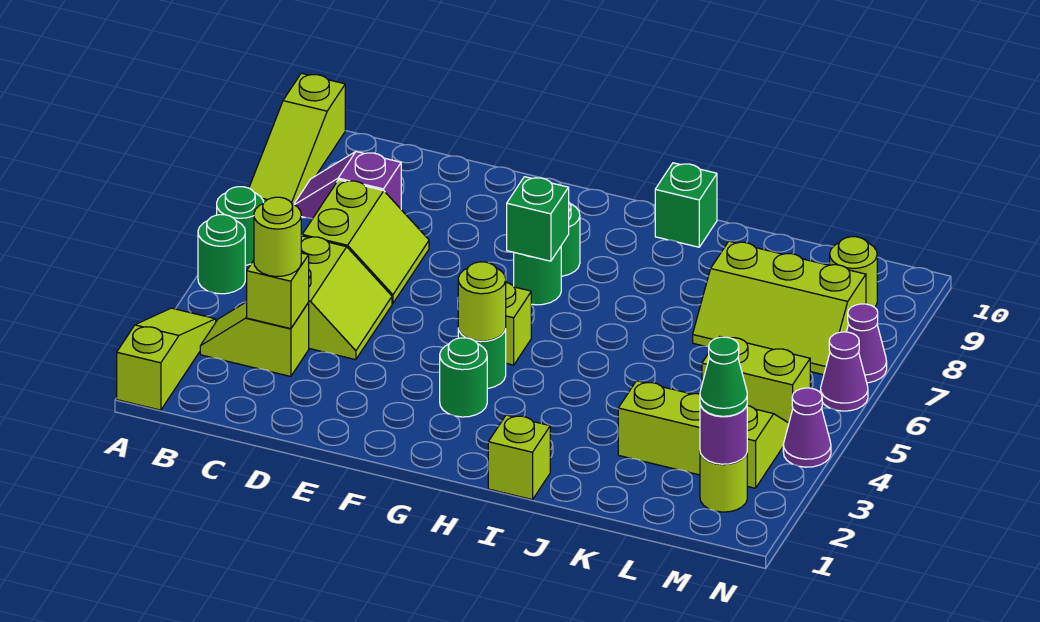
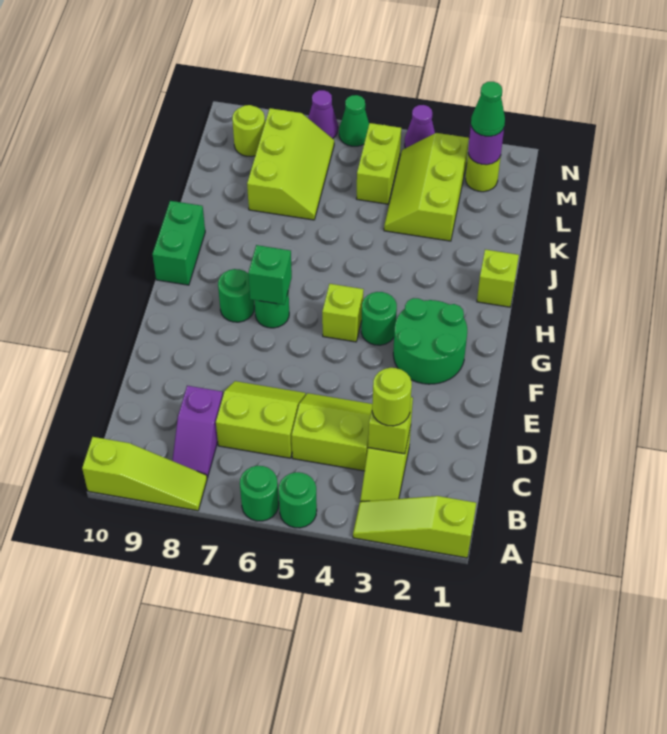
green round brick G3 level 1 -> green round brick F2:G3 level 1
lime round brick G4 level 2 -> none
green brick I10 level 1 -> green brick H10:I10 level 1
purple cone N6 level 1 -> green cone N6 level 1

